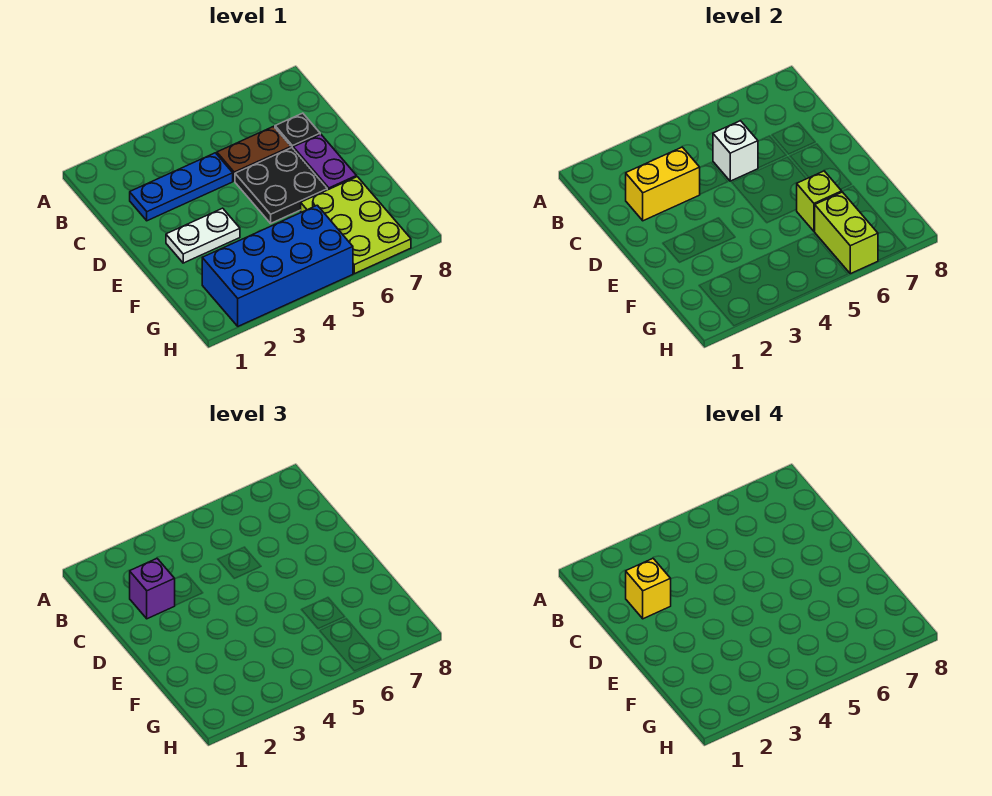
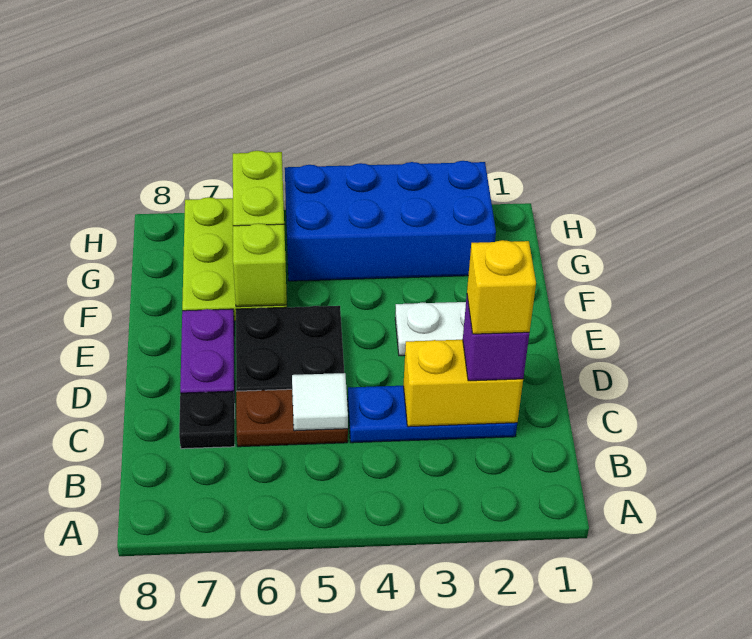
white brick C5 level 2 -> white tile C5 level 2

